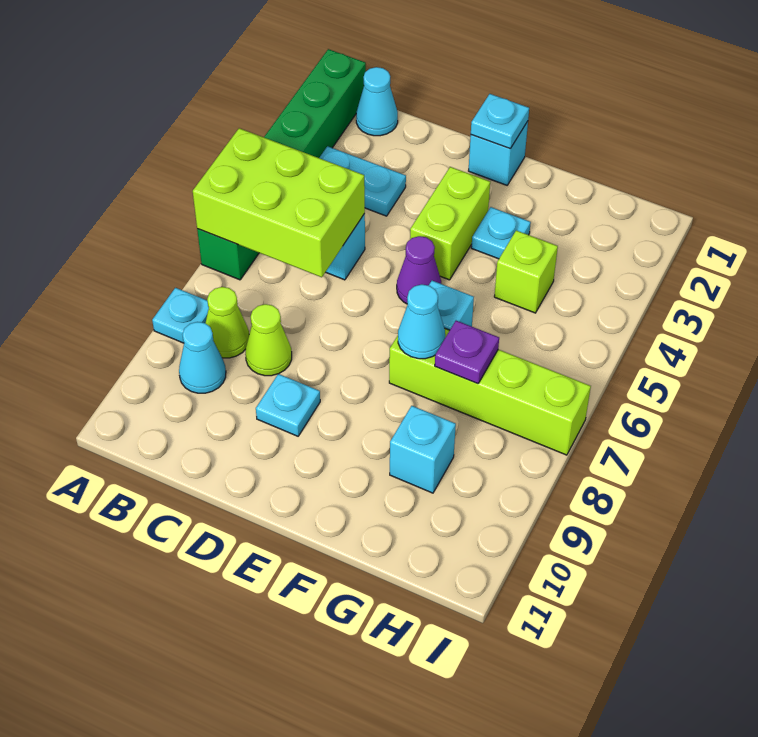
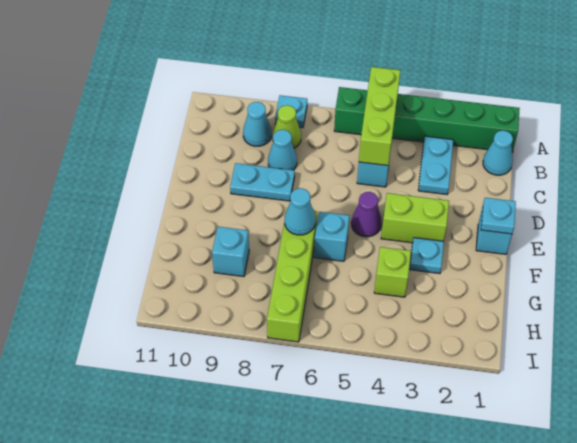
lime brick A5:C6 level 2 -> lime brick A5:C5 level 2
lime cone C8 level 1 -> cyan cone C8 level 1
cyan plate D9 level 1 -> cyan plate D8:D9 level 1
purple plate G7 level 2 -> none

